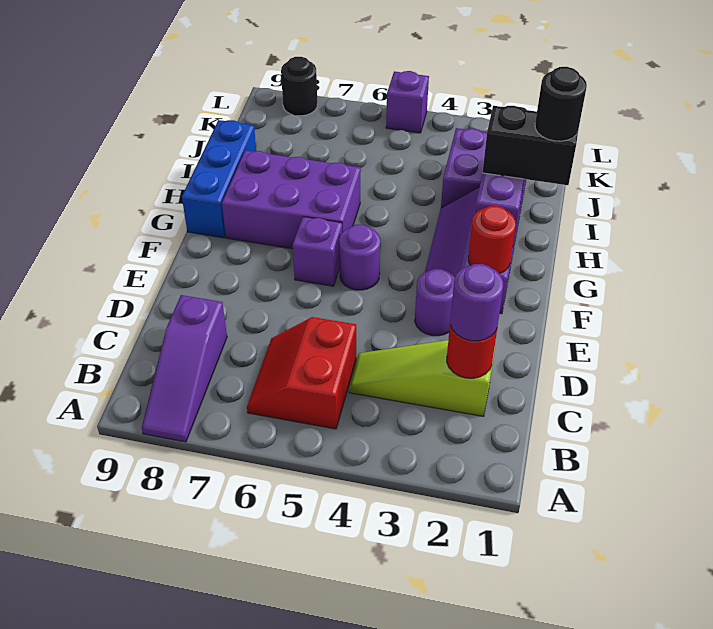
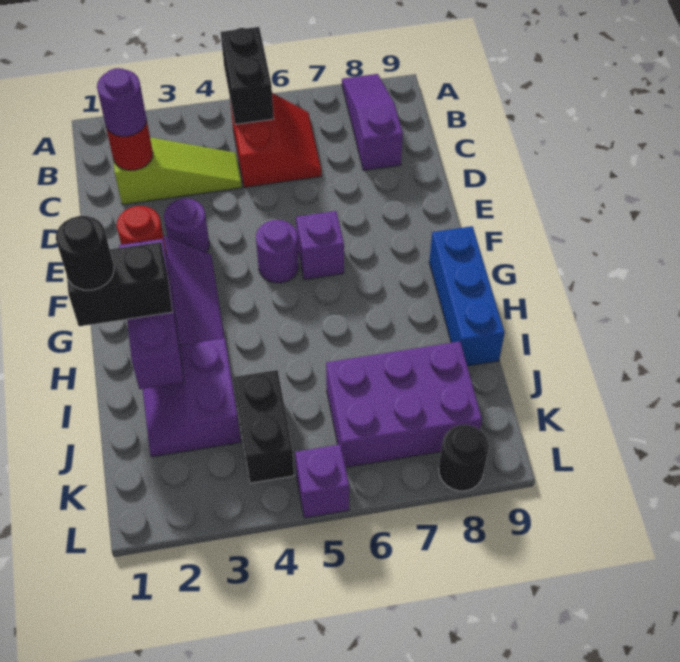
none -> black brick A5:B5 level 2
purple brick G6:H8 level 1 -> purple brick J6:K8 level 1
none -> black brick J4:K4 level 1

